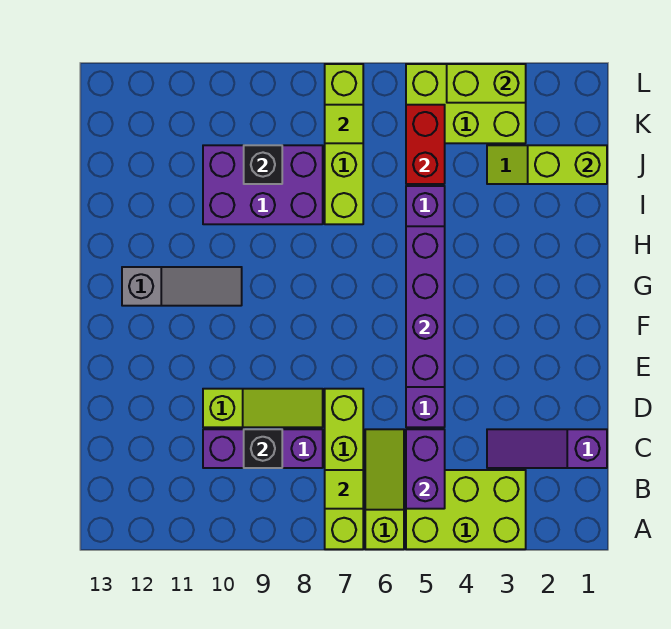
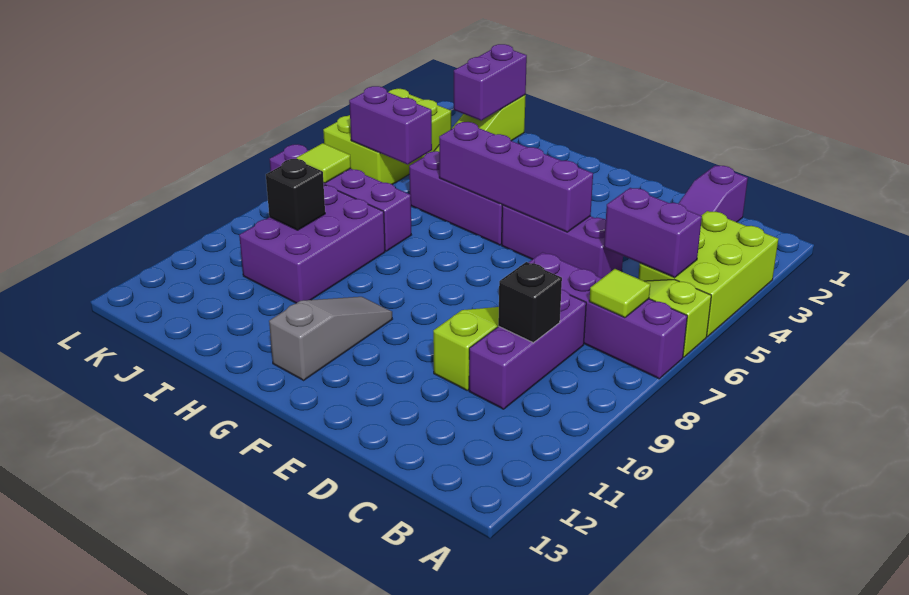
lime brick A7:D7 level 1 -> purple brick A7:D7 level 1
lime brick I7:L7 level 1 -> purple brick I7:L7 level 1
lime brick J1:J2 level 2 -> purple brick J1:J2 level 2
red brick J5:K5 level 2 -> purple brick J5:K5 level 2
lime brick L3:L4 level 2 -> none

